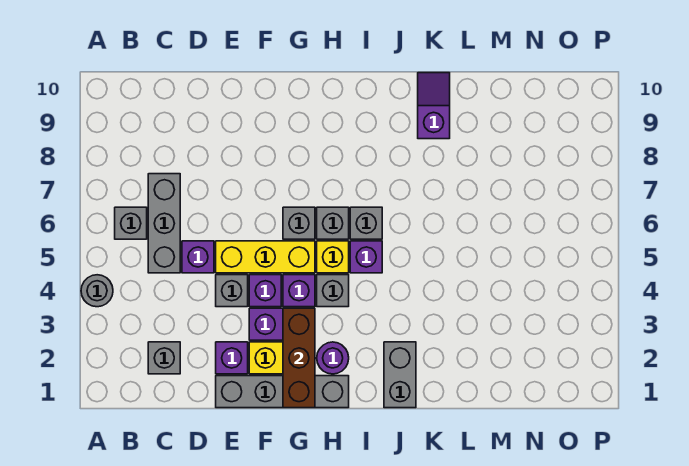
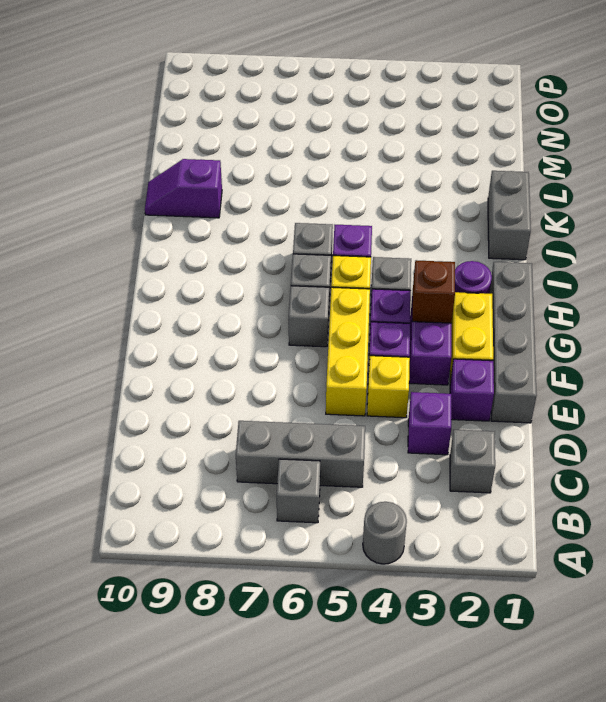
purple brick D5 level 1 -> purple brick D3 level 1
grey brick E4 level 1 -> yellow brick E4 level 1
brown brick G1:G3 level 2 -> brown brick G3 level 2
grey brick J1:J2 level 1 -> grey brick J1:K1 level 1

